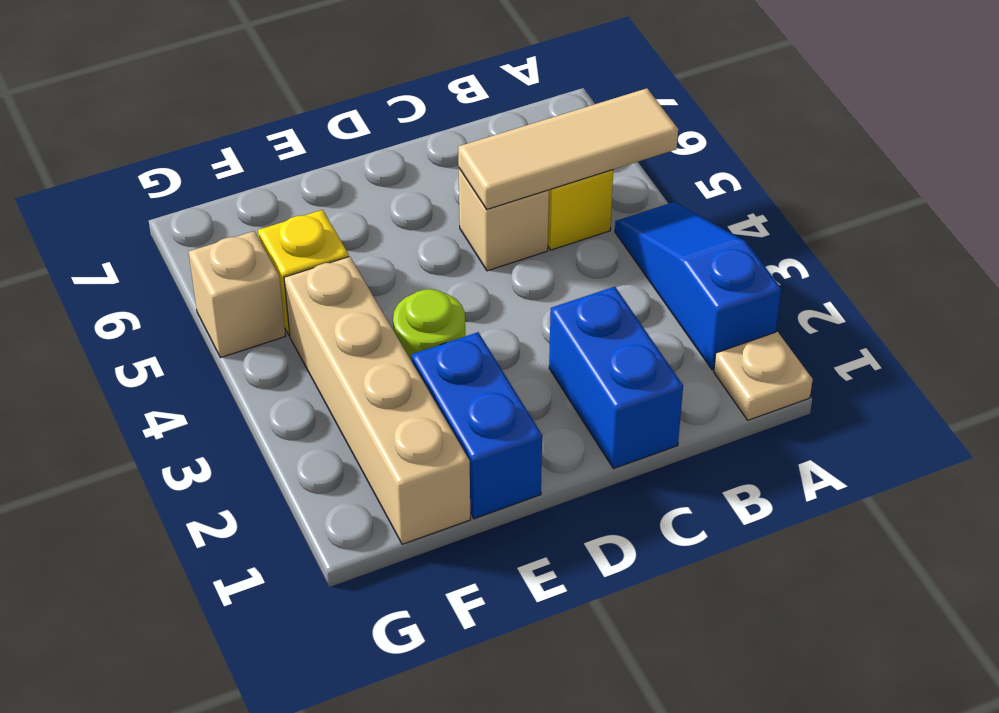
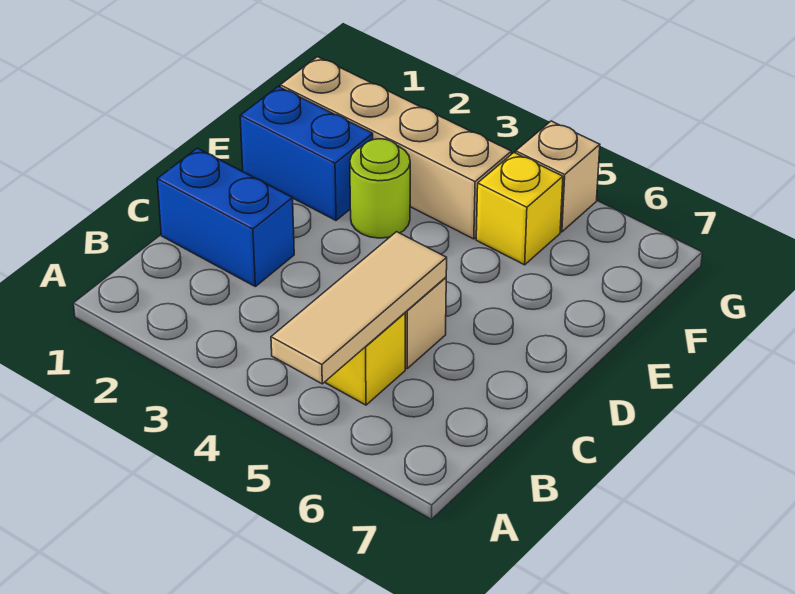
tan plate A1 level 1 -> none
blue slope A2:A4 level 1 top 2 -> none

